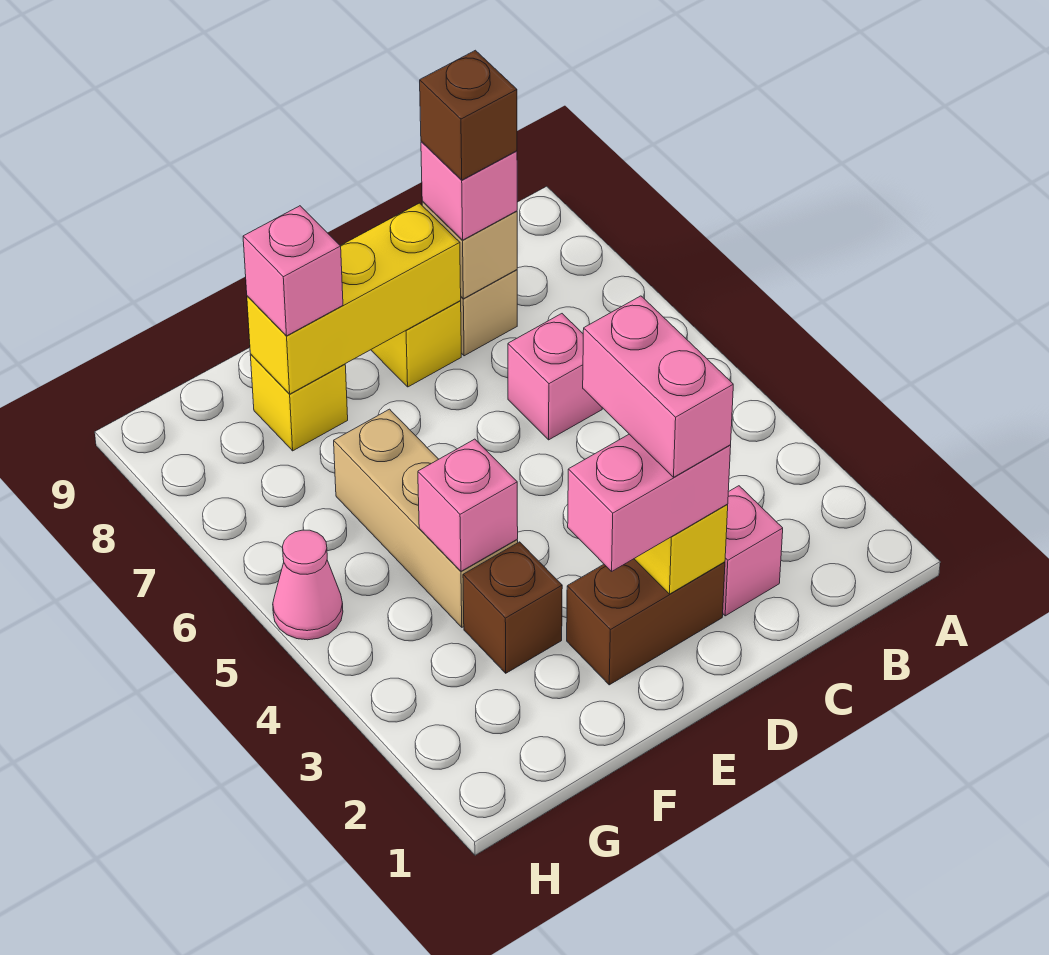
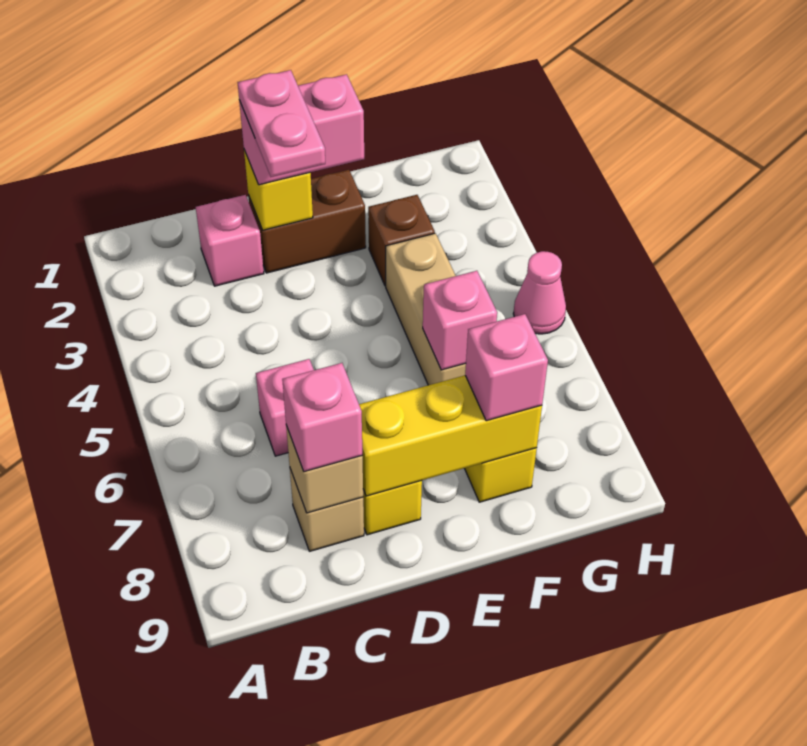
brown brick C8 level 4 -> none
pink brick D2:D3 level 4 -> pink plate D2:D3 level 4
pink brick F4 level 2 -> pink brick F6 level 2

